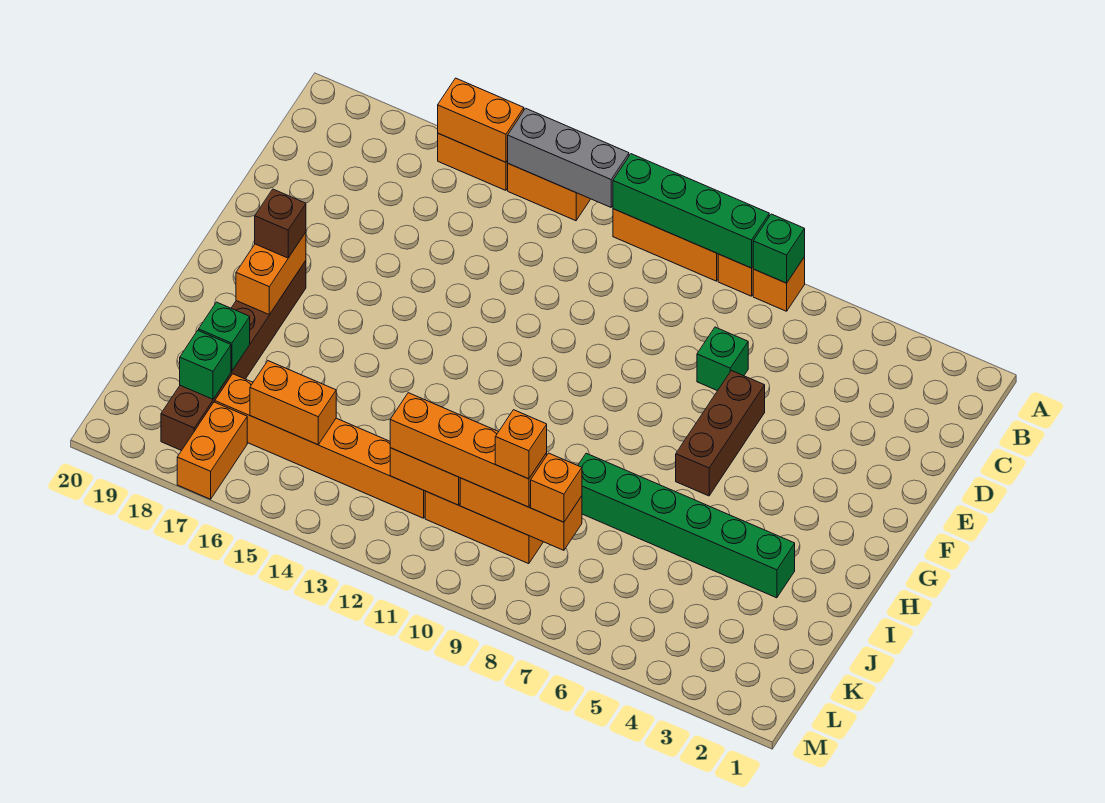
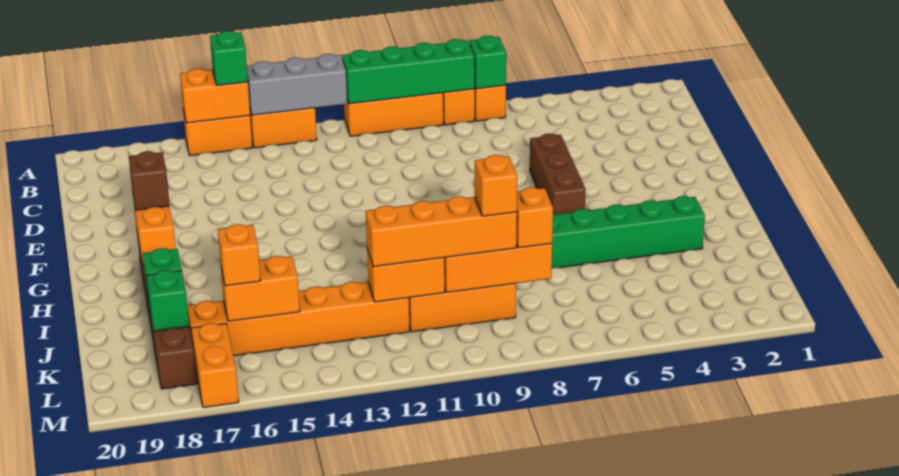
green brick D7 level 1 -> green brick A15 level 3
none -> orange brick K16 level 3

